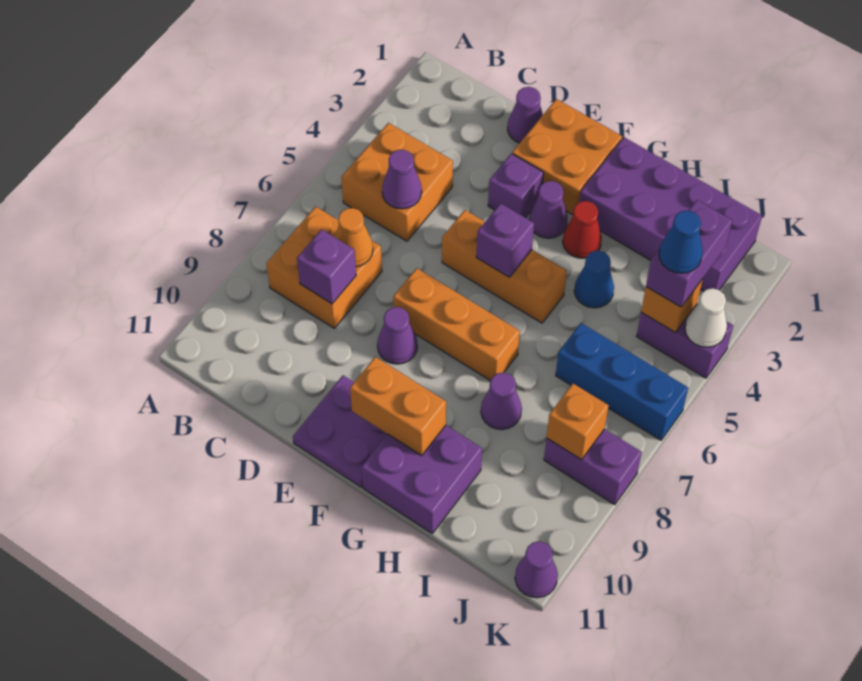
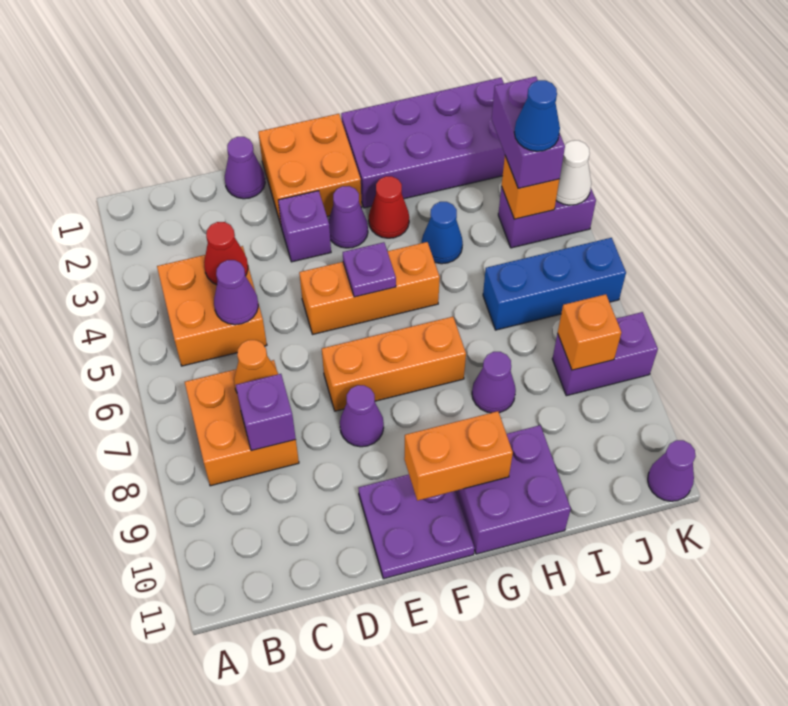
none -> red cone C4 level 2
purple brick F5 level 2 -> purple plate F5 level 2

